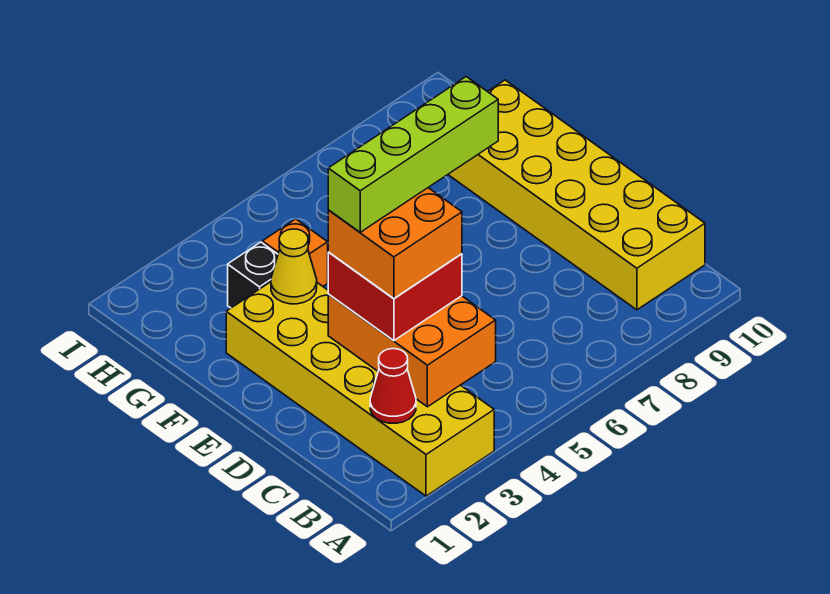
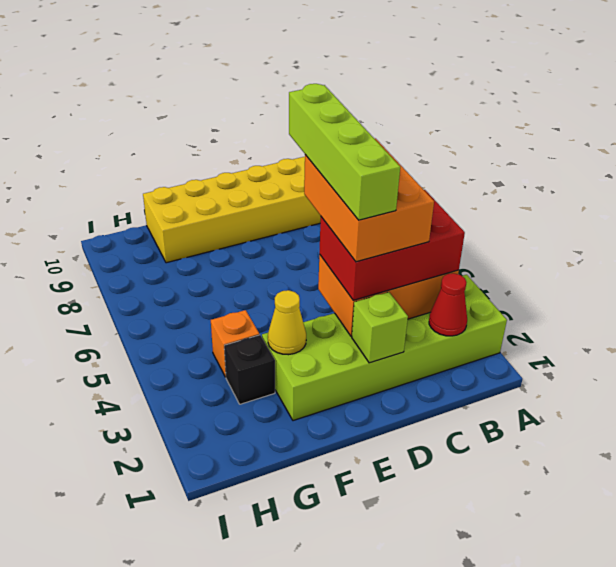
yellow brick A2:F3 level 1 -> lime brick A2:F3 level 1
red brick C3:D4 level 3 -> red brick B3:D4 level 3
orange brick C3:D4 level 4 -> orange brick C3:D5 level 4
none -> lime brick D2 level 2

